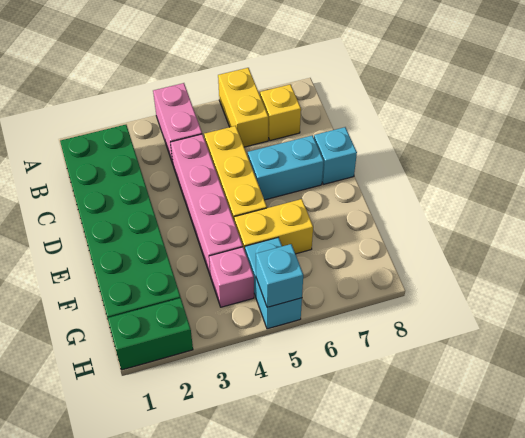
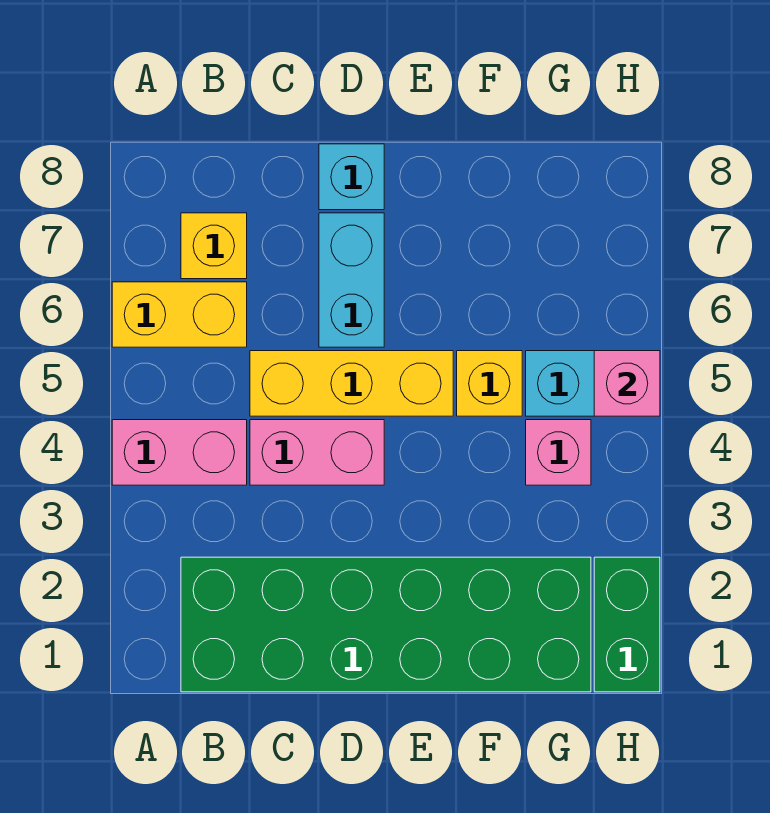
pink brick C4:F4 level 1 -> pink brick C4:D4 level 1
yellow brick F5:F6 level 1 -> yellow brick F5 level 1
cyan brick H5 level 2 -> pink brick H5 level 2

